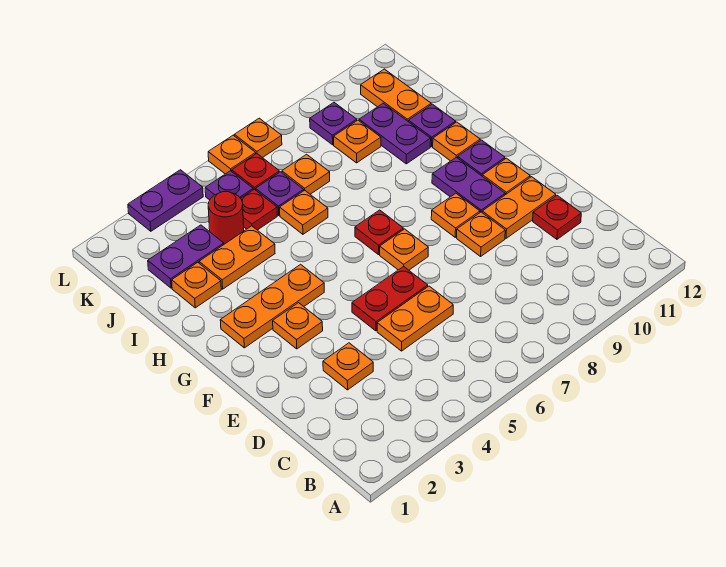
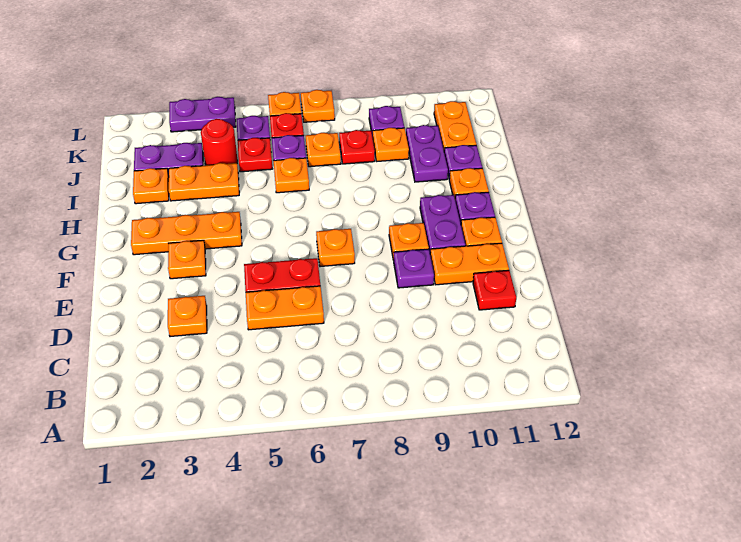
orange plate E9 level 1 -> purple plate E9 level 1
red plate G7 level 1 -> red plate J8 level 1

